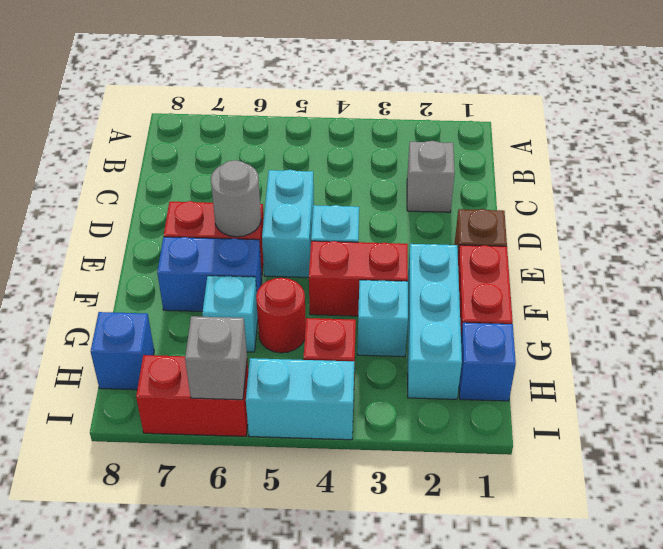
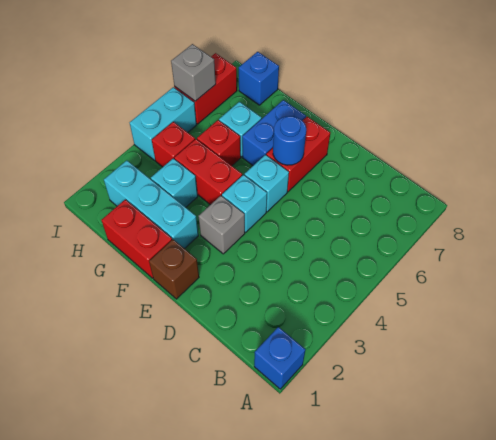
grey brick C2 level 1 -> grey brick E3 level 1
cyan brick D5:E5 level 1 -> cyan brick E5 level 1
grey round brick E6 level 2 -> blue round brick E6 level 2
red brick F3:F4 level 1 -> red brick F4:G4 level 1
red round brick G5 level 1 -> red brick G5 level 1
blue brick H1 level 1 -> blue brick A1 level 1

